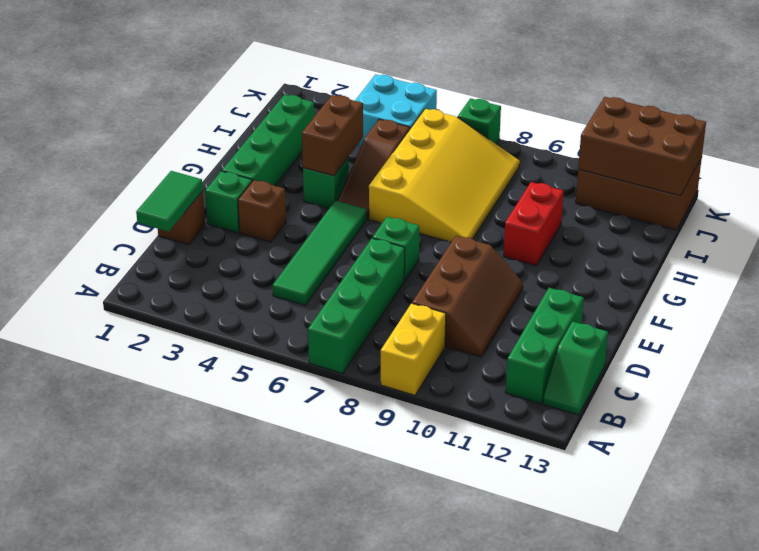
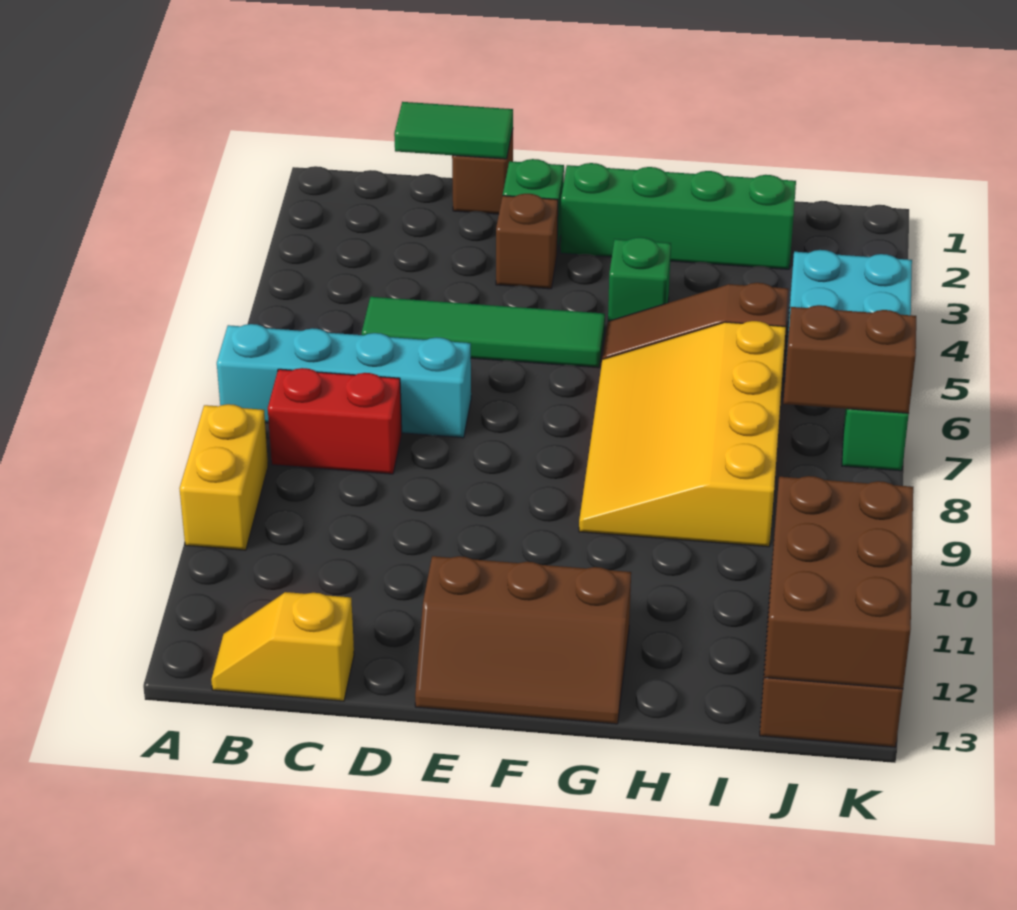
green brick A7:D7 level 1 -> cyan brick A7:D7 level 1
yellow brick A9:B9 level 1 -> yellow brick A9:A10 level 1
green brick B12:D12 level 1 -> none
green slope B13:C13 level 1 top C -> yellow slope B13:C13 level 1 top C
brown slope C9:E10 level 1 top 9 -> brown slope E12:G13 level 1 top 12
green brick E7 level 1 -> none
brown brick G4:H4 level 2 -> brown brick J7:K7 level 2
yellow slope G6:J8 level 1 top 6 -> yellow slope G6:I9 level 1 top I
red brick G10:H10 level 1 -> red brick B8:C8 level 1

